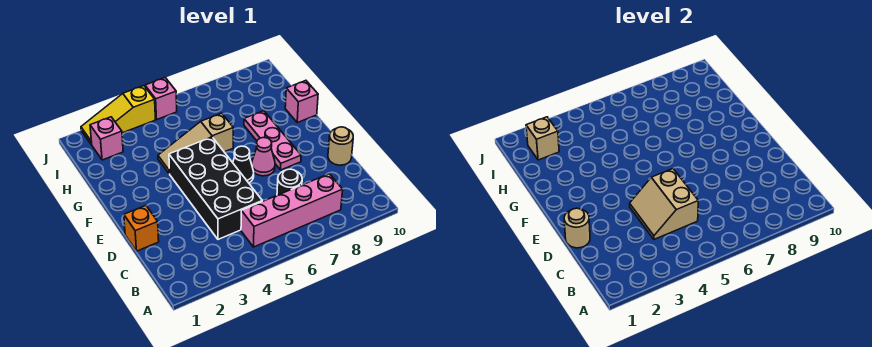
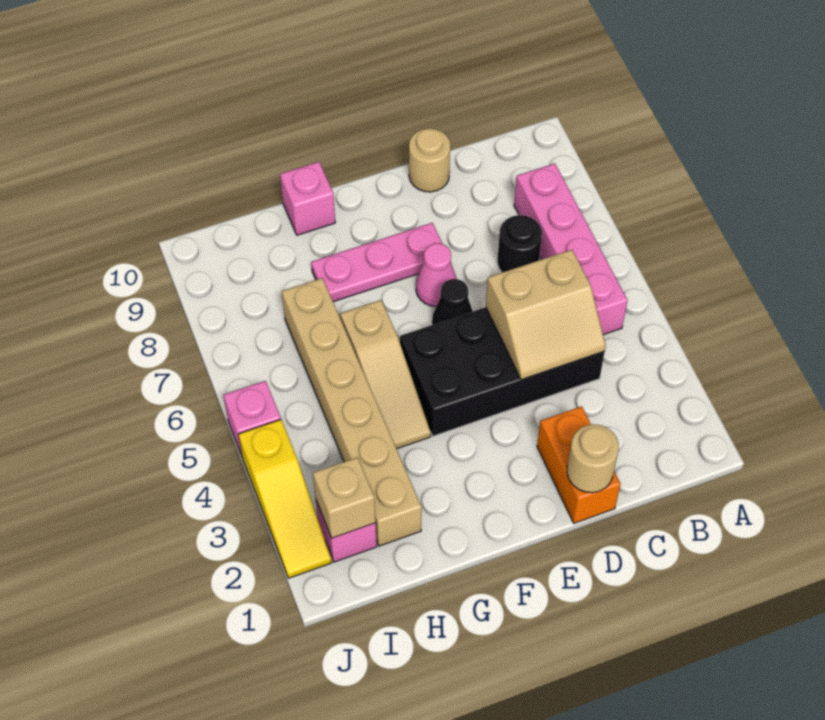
orange brick D1 level 1 -> orange brick D1:D2 level 1
none -> tan brick H2:H7 level 1

